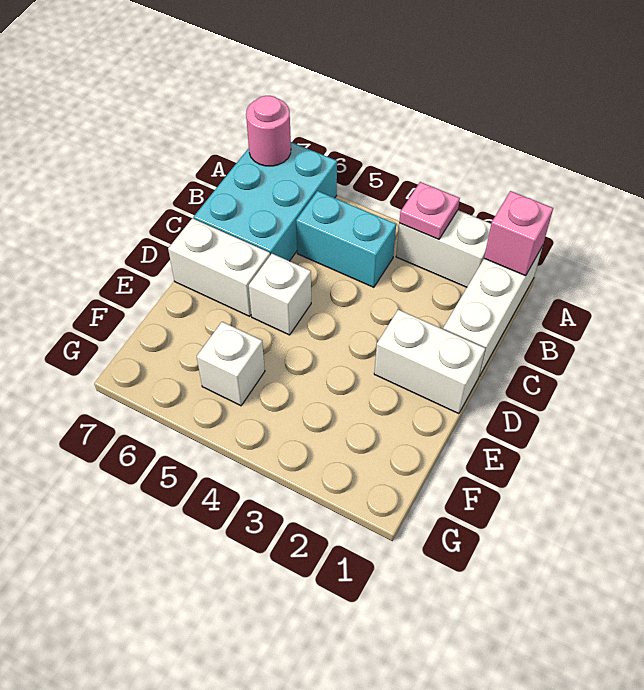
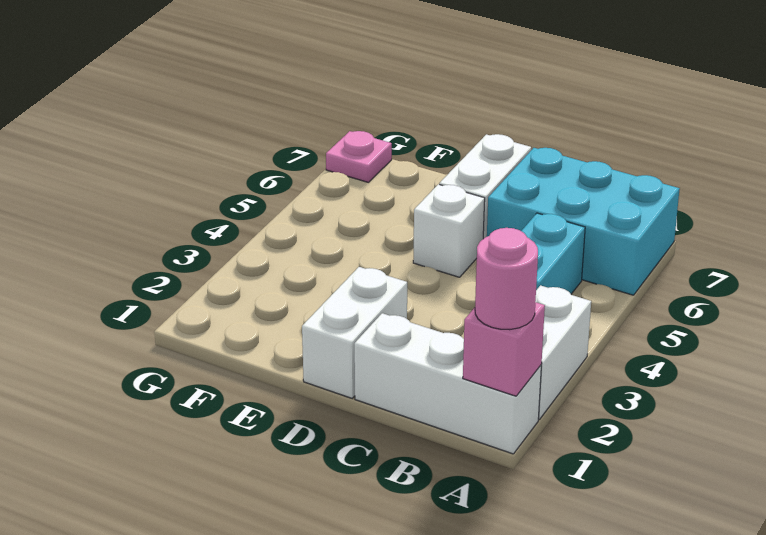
pink plate A3 level 2 -> pink plate G7 level 1
pink round brick A7 level 2 -> pink round brick A1 level 3
white brick F5 level 1 -> none

